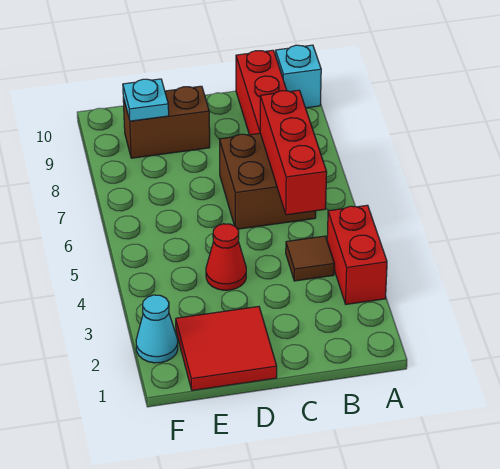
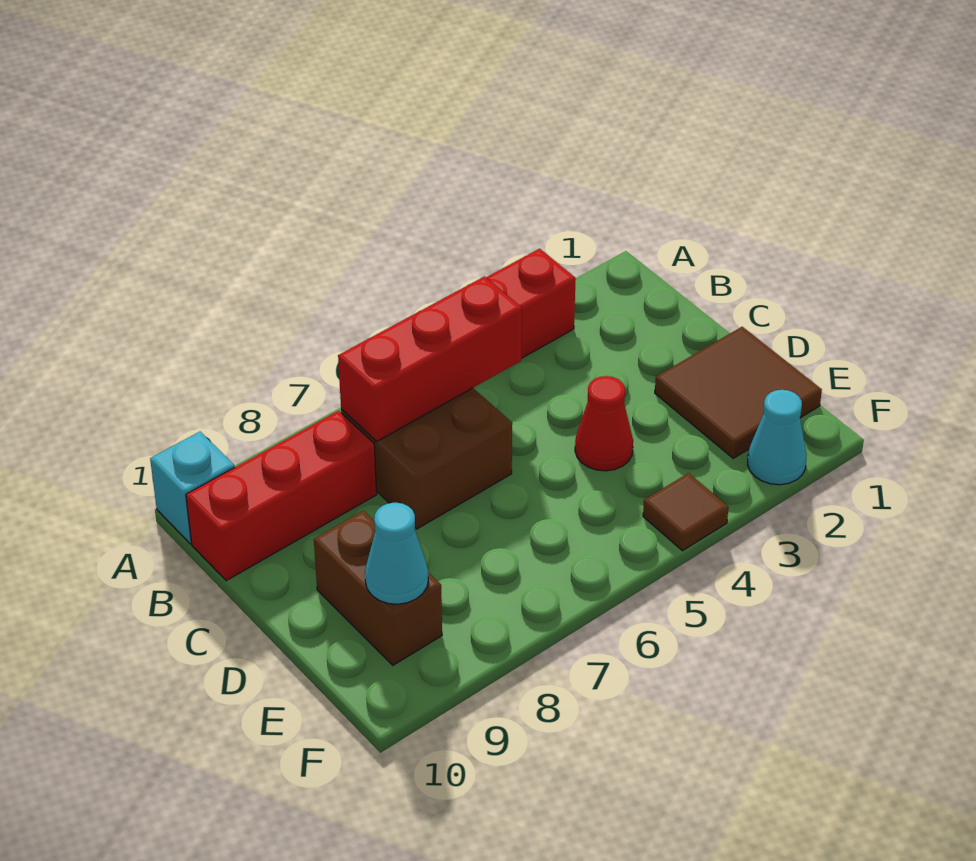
brown tile B4 level 1 -> brown tile F4 level 1
red tile D1:E2 level 1 -> brown tile D1:E2 level 1
cyan plate E9 level 2 -> cyan cone E9 level 2

